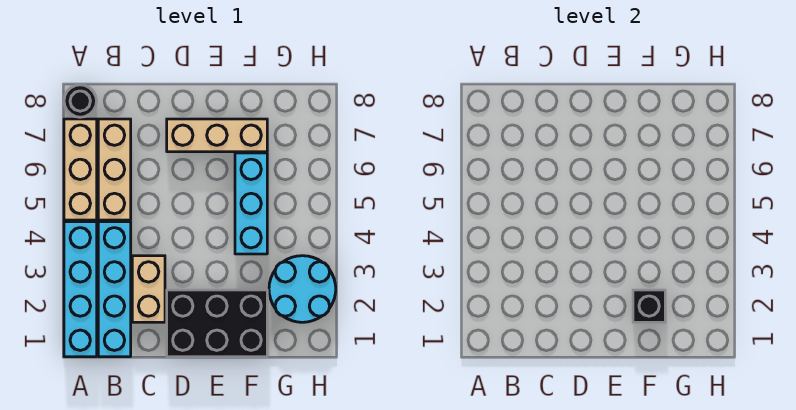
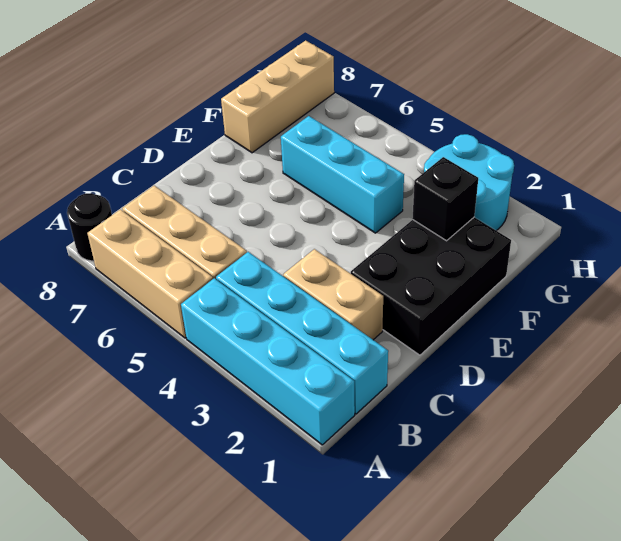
tan brick D7:F7 level 1 -> tan brick F8:H8 level 1

